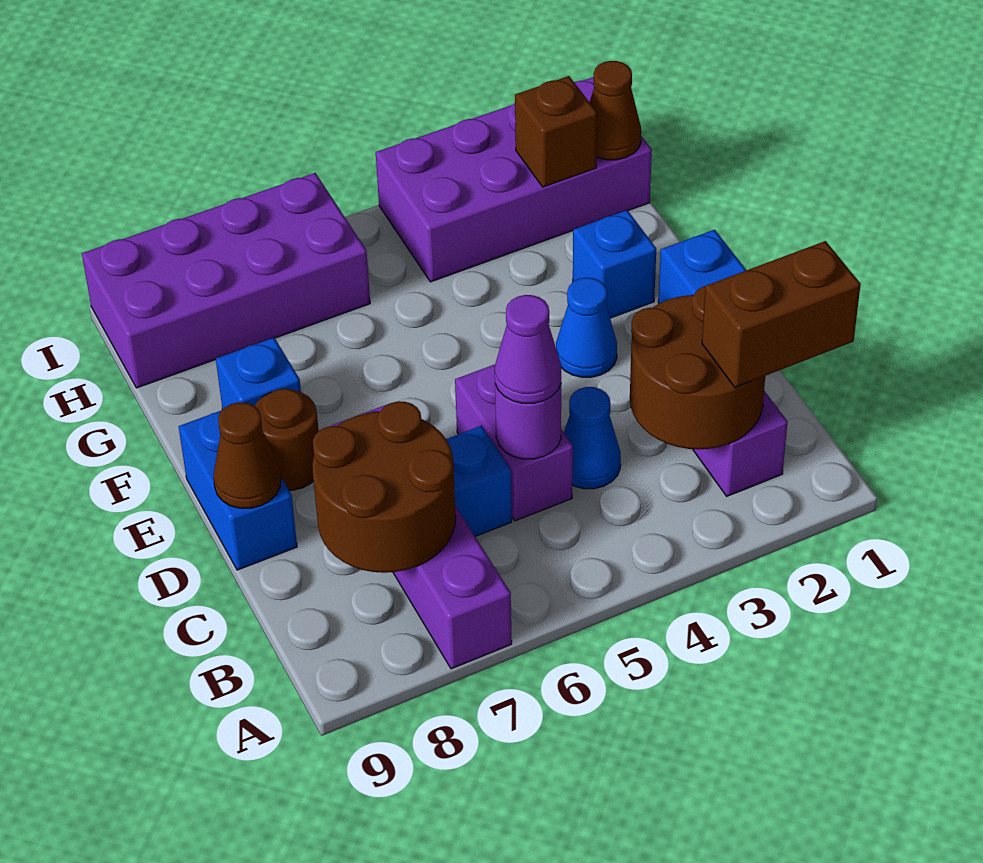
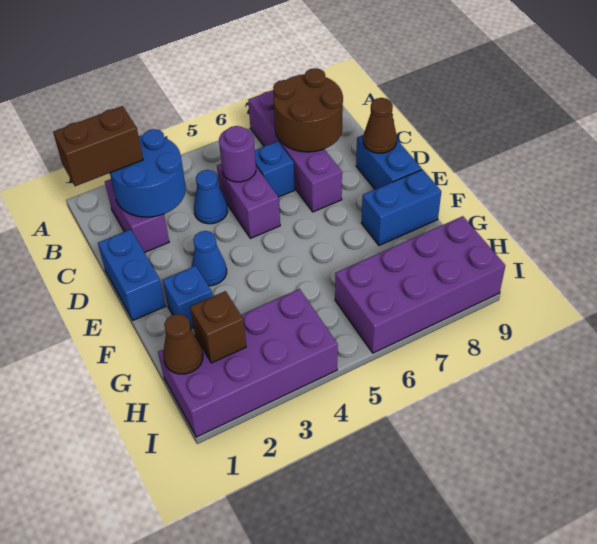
brown round brick B2:C3 level 2 -> blue round brick B2:C3 level 2
purple cone C5 level 3 -> none
brown round brick E8 level 1 -> none
blue brick F8 level 1 -> blue brick F8:F9 level 1

